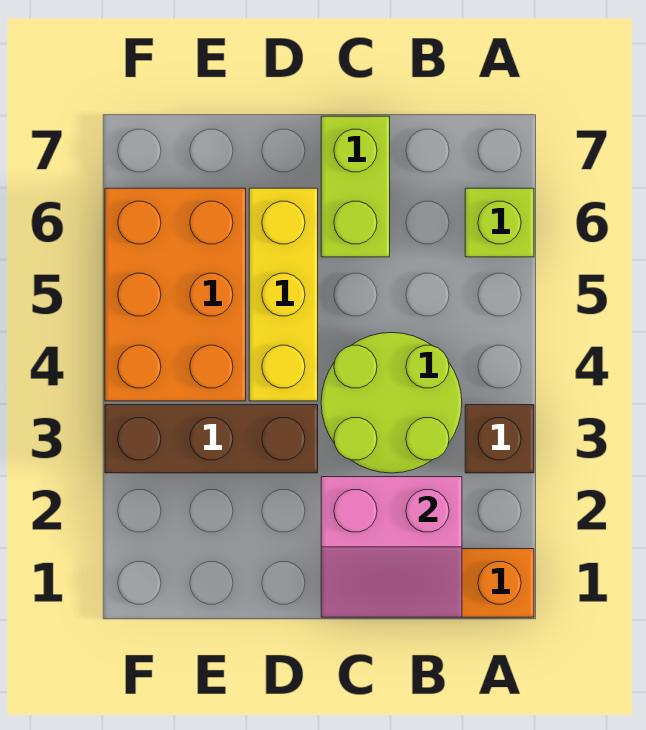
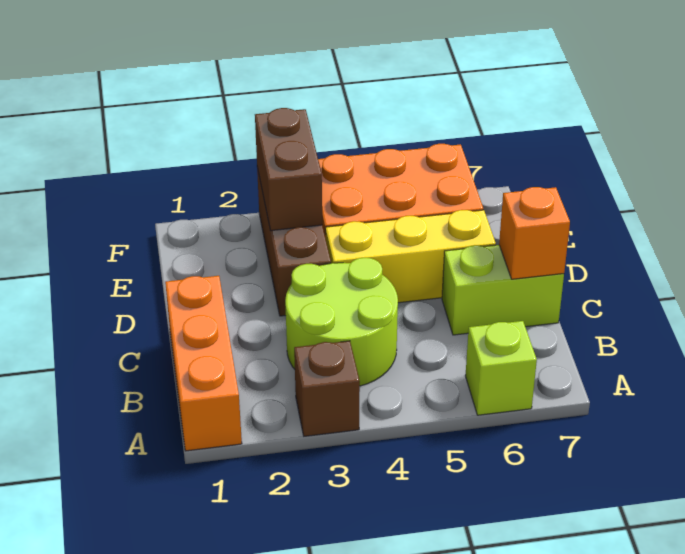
pink slope B1:C2 level 2 top 2 -> none
none -> orange brick C7 level 2
none -> brown brick E3:F3 level 2

